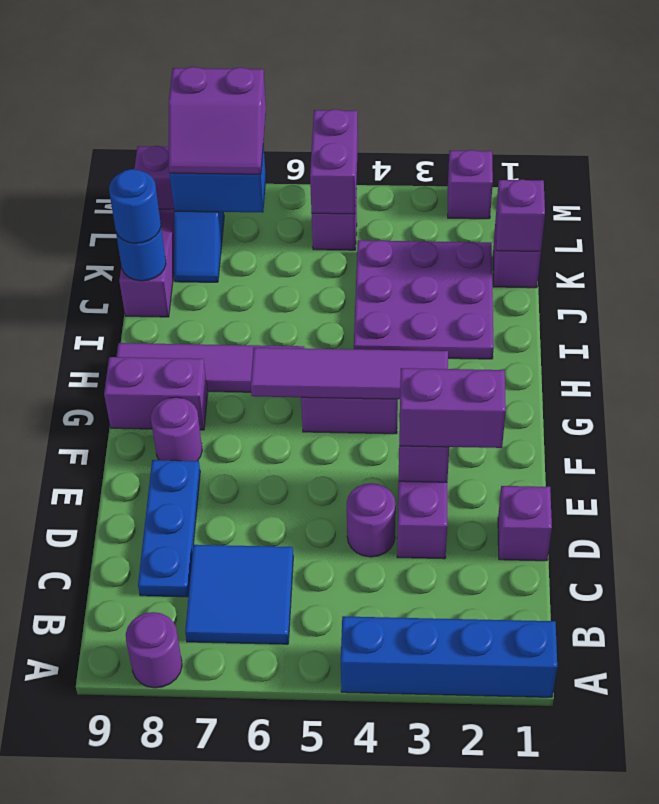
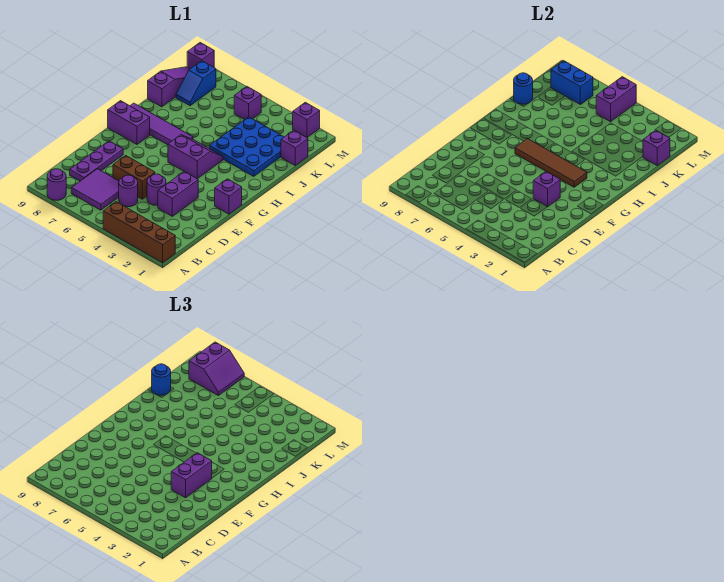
blue brick A1:A4 level 1 -> brown brick A1:A4 level 1
blue tile B6:C7 level 1 -> purple tile B6:C7 level 1
blue plate C8:E8 level 1 -> purple plate C8:E8 level 1
purple brick D1 level 1 -> purple brick F1 level 1
none -> brown brick D5:D6 level 1
purple brick E2:E3 level 3 -> purple brick E3:F3 level 3
purple round brick F8 level 1 -> purple round brick C5 level 1
purple tile G3:G6 level 2 -> brown tile G3:G6 level 2
purple plate I2:K4 level 1 -> blue plate I2:K4 level 1
purple slope L7:M8 level 3 top M -> purple slope L7:M8 level 3 top 8

